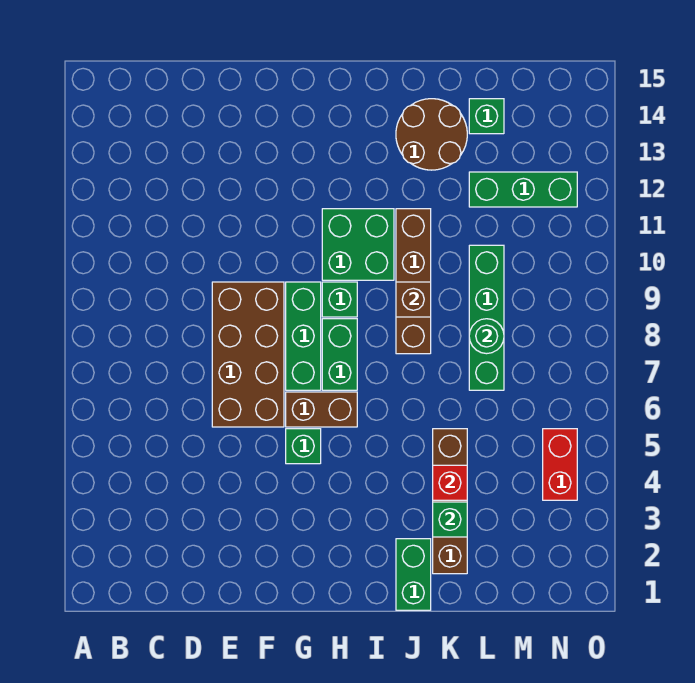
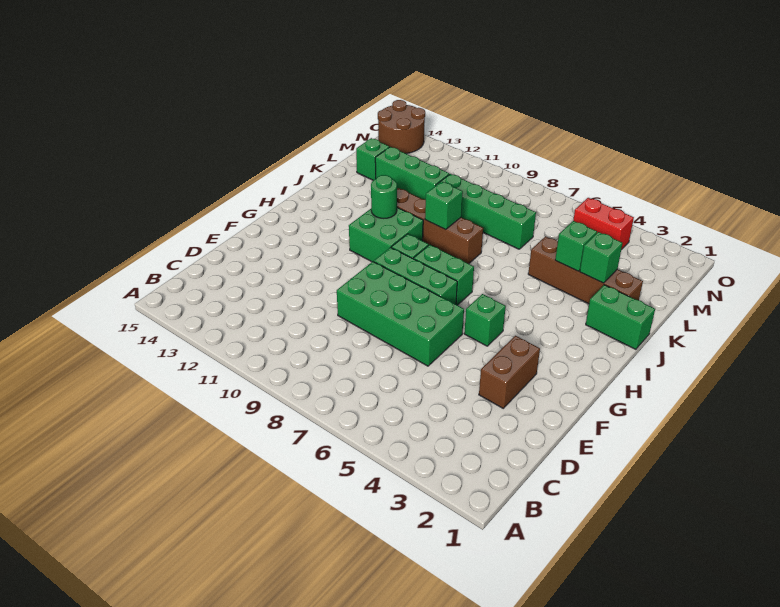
brown brick E6:F9 level 1 -> green brick E6:F9 level 1
brown brick G6:H6 level 1 -> brown brick E3:F3 level 1
brown brick J9 level 2 -> green brick J9 level 2
brown round brick J13:K14 level 1 -> brown round brick N14:O15 level 1
red brick K4 level 2 -> green brick K4 level 2
green round brick L8 level 2 -> green round brick I11 level 2
green brick L12:N12 level 1 -> green brick L11:L13 level 1

